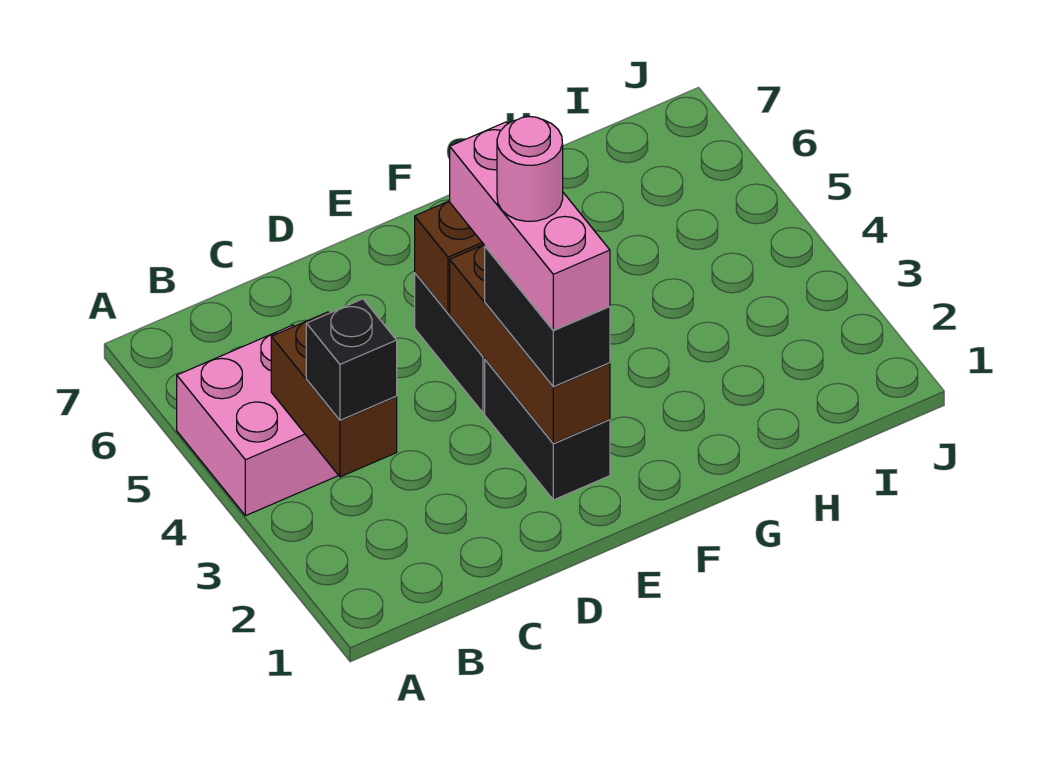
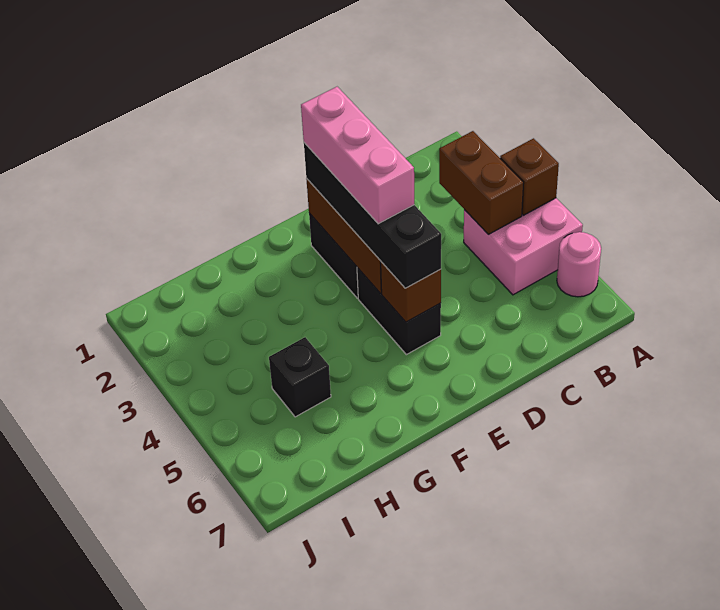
none -> brown brick A4 level 2
black brick B3 level 3 -> black brick H5 level 1
black brick E2:E3 level 3 -> black brick E2:E5 level 3
pink round brick E3 level 5 -> pink round brick A6 level 1

